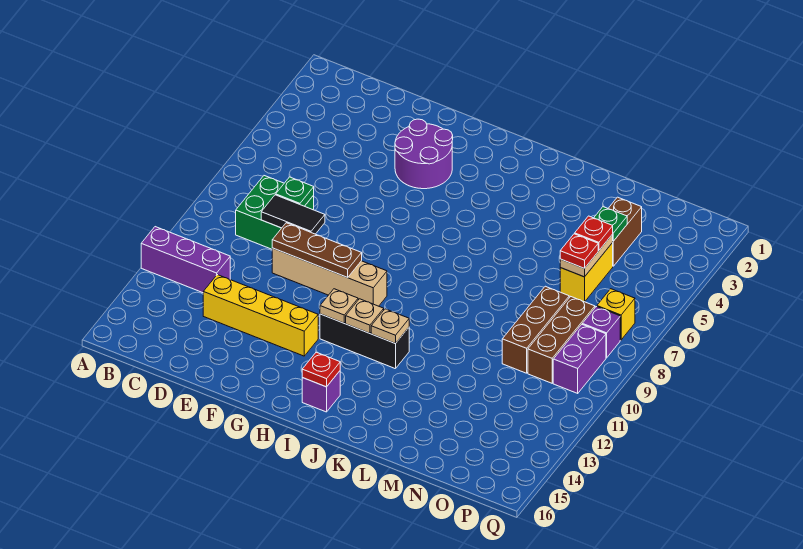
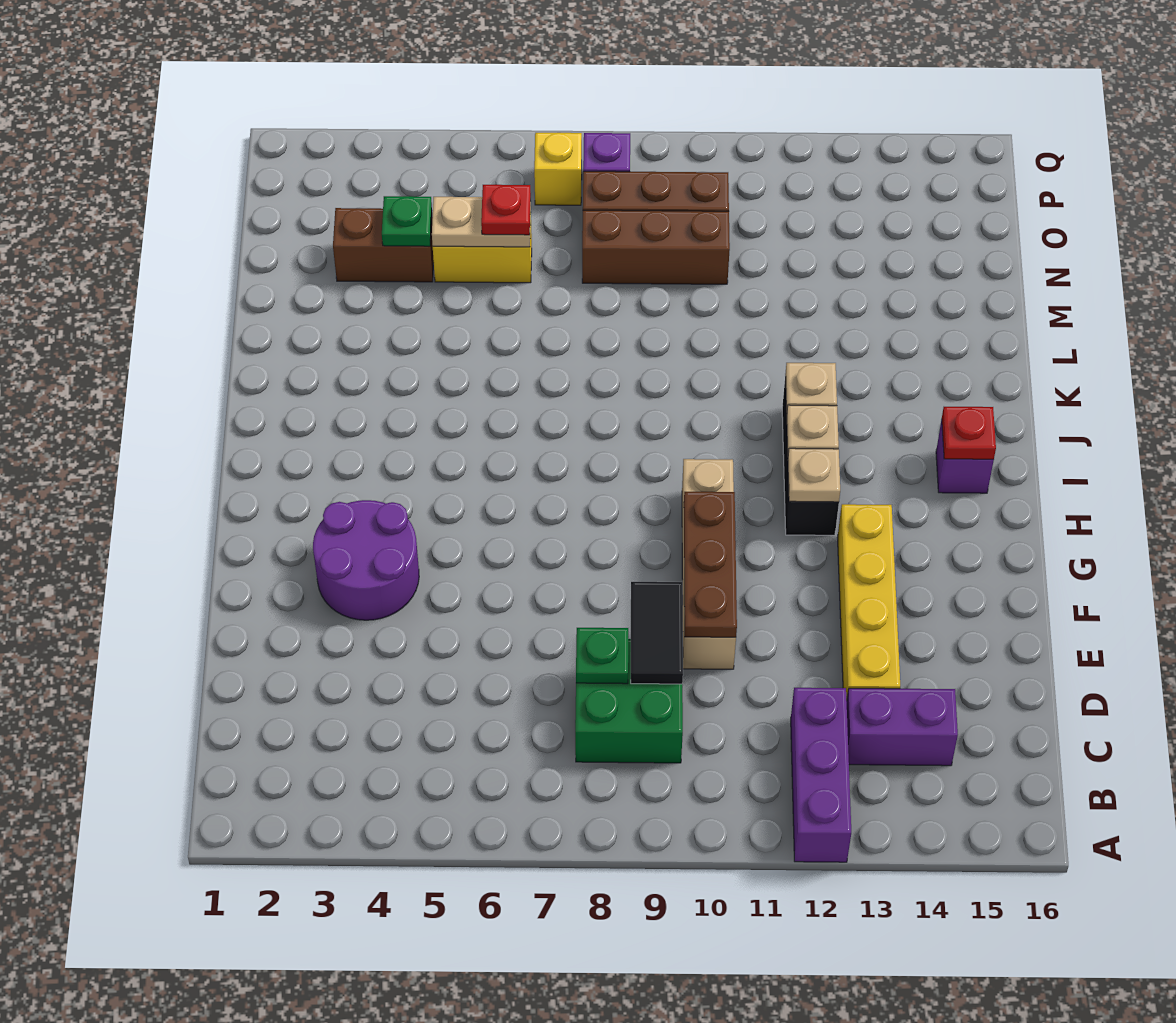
red plate N5 level 3 -> none
purple brick P9:P10 level 1 -> purple brick C13:C14 level 1

